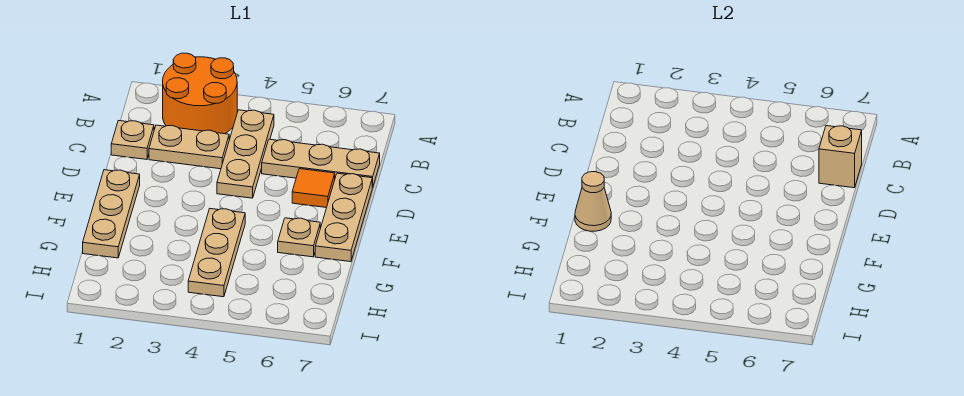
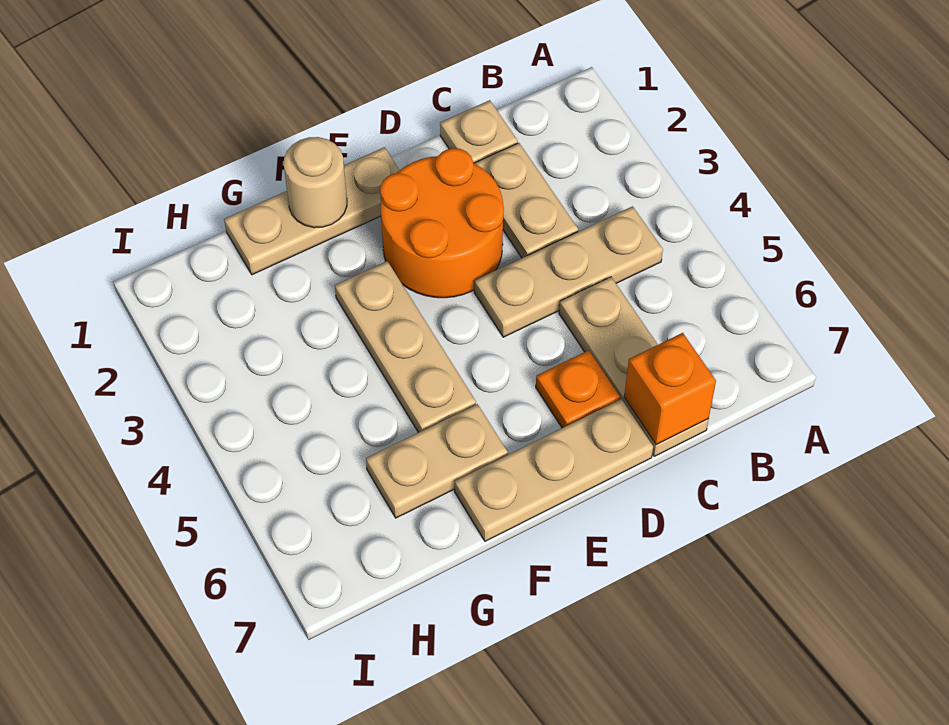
orange round brick A2:B3 level 1 -> orange round brick D2:E3 level 1
tan brick C7 level 2 -> orange brick C7 level 2
orange tile D6 level 1 -> orange plate D6 level 1
tan cone F1 level 2 -> tan round brick F1 level 2
tan plate F4:H4 level 1 -> tan plate F3:F5 level 1
tan plate F6 level 1 -> tan plate F6:G6 level 1

